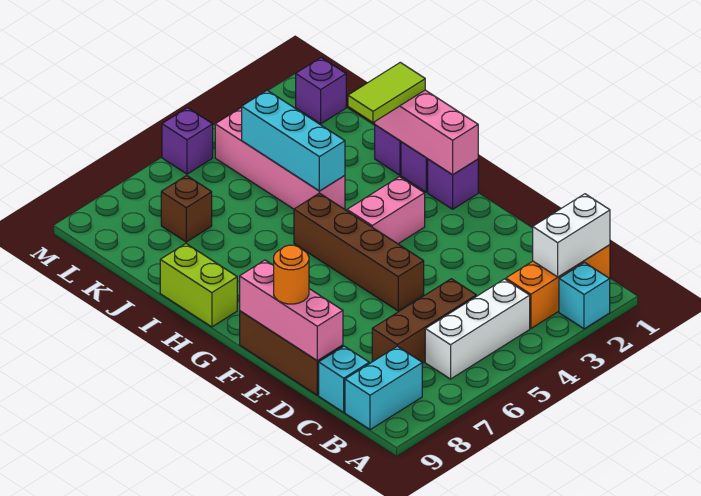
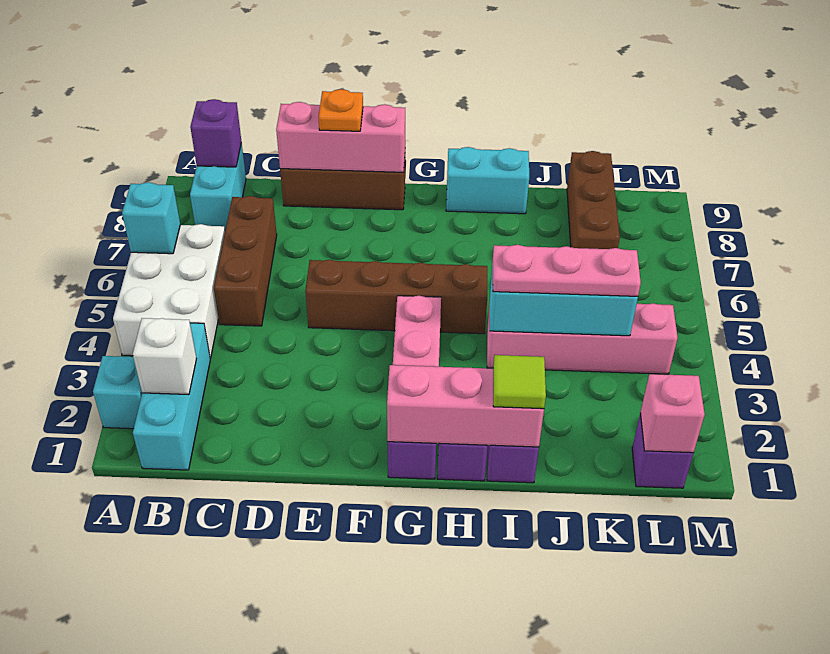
orange brick B1:B3 level 1 -> cyan brick B1:B3 level 1
white brick B1:B2 level 2 -> white brick B2 level 2
white brick B4:B6 level 1 -> white brick A4:B6 level 1
cyan brick C9 level 1 -> cyan brick A6 level 2
orange round brick E9 level 3 -> orange plate E9 level 3
lime brick H9:I9 level 1 -> cyan brick H9:I9 level 1
lime tile I1:I2 level 3 -> lime tile I1 level 3
none -> pink plate I4:K4 level 3
brown brick K7 level 1 -> brown brick K7:K9 level 1
none -> pink brick L1 level 2
purple brick M5 level 1 -> purple brick B9 level 2

